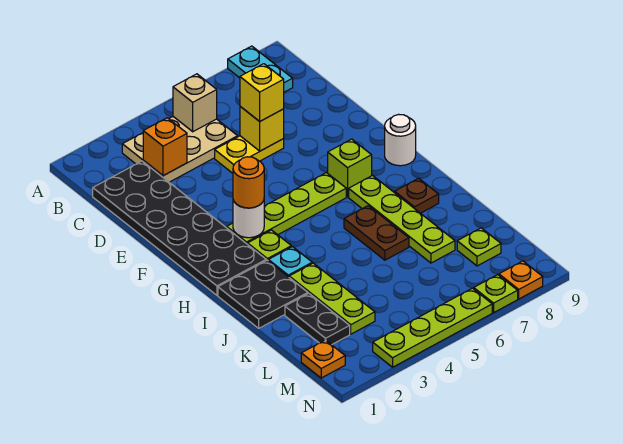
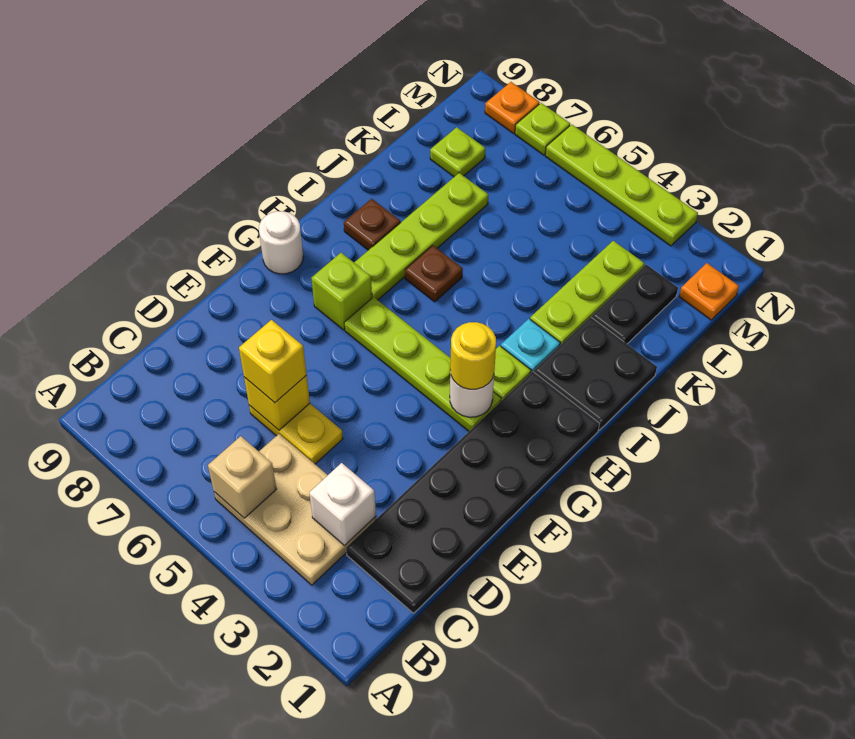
cyan plate A8:B8 level 1 -> none
orange brick C3 level 2 -> white brick C3 level 2
orange round brick G3 level 3 -> yellow round brick G3 level 3
brown plate I6:J6 level 1 -> brown plate I6 level 1

